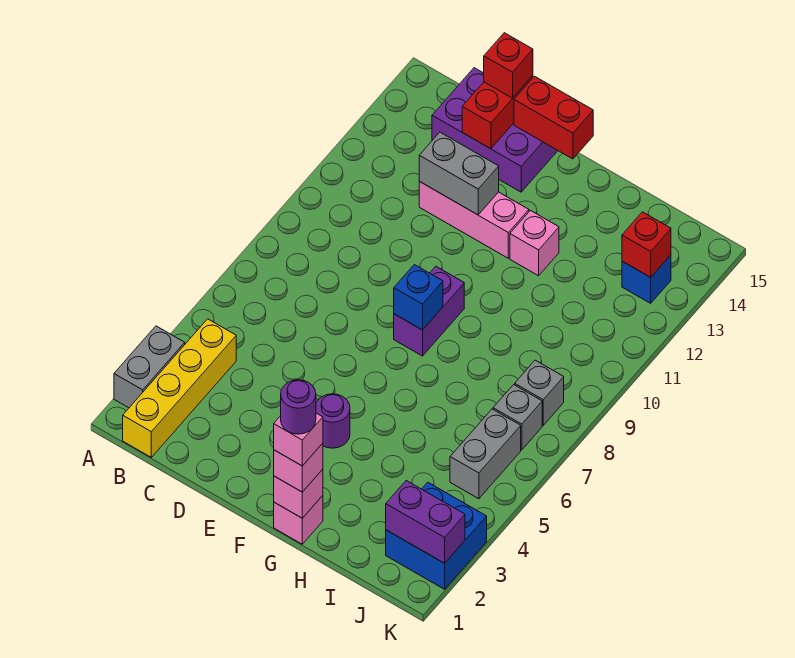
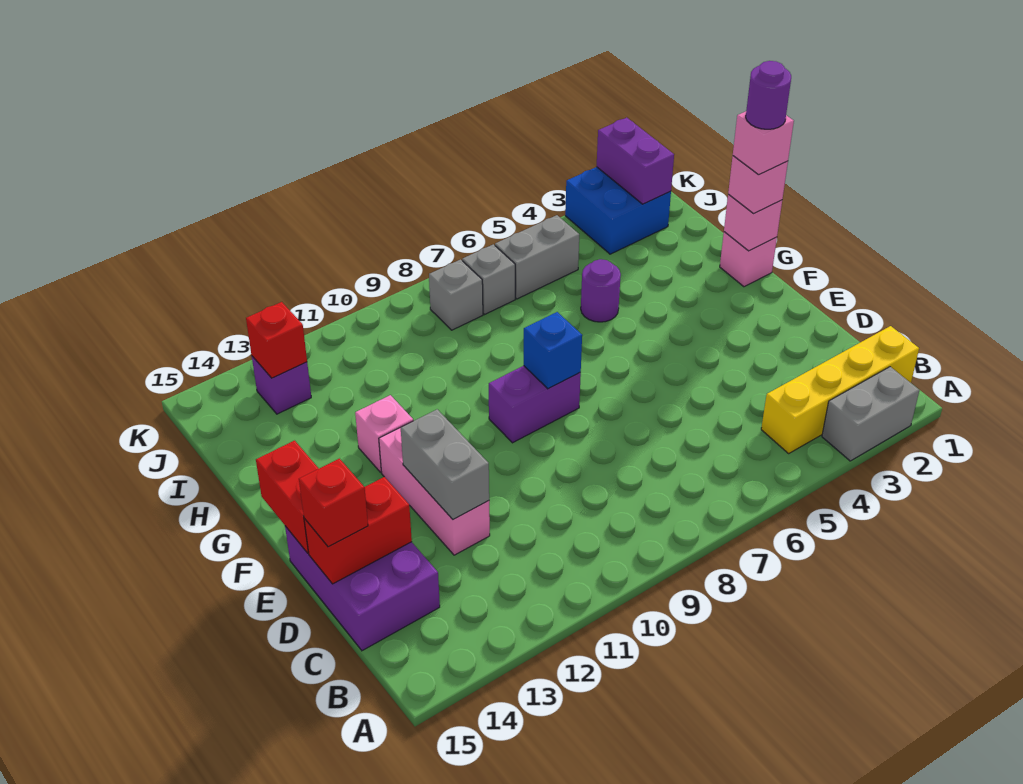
purple round brick F4 level 1 -> purple round brick H5 level 1
blue brick J13 level 1 -> purple brick J13 level 1

